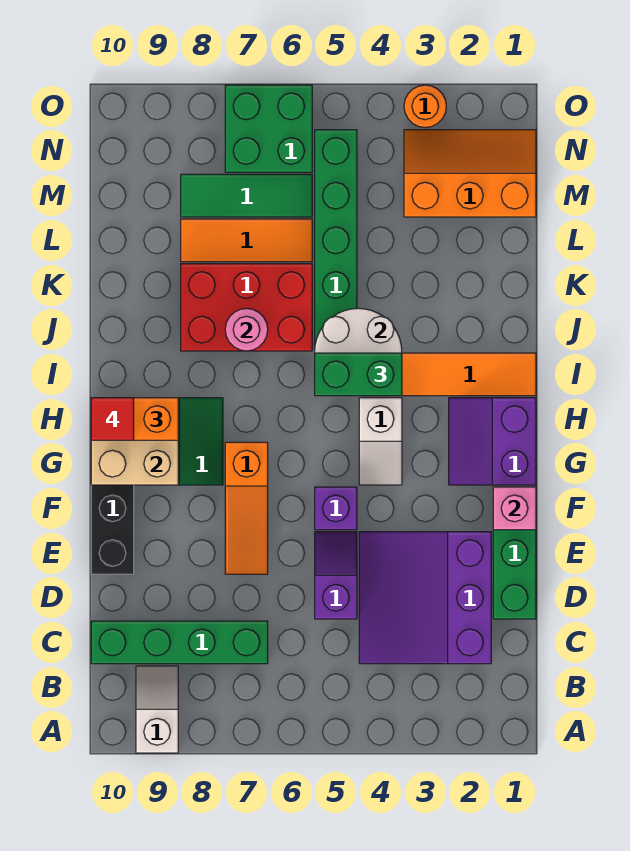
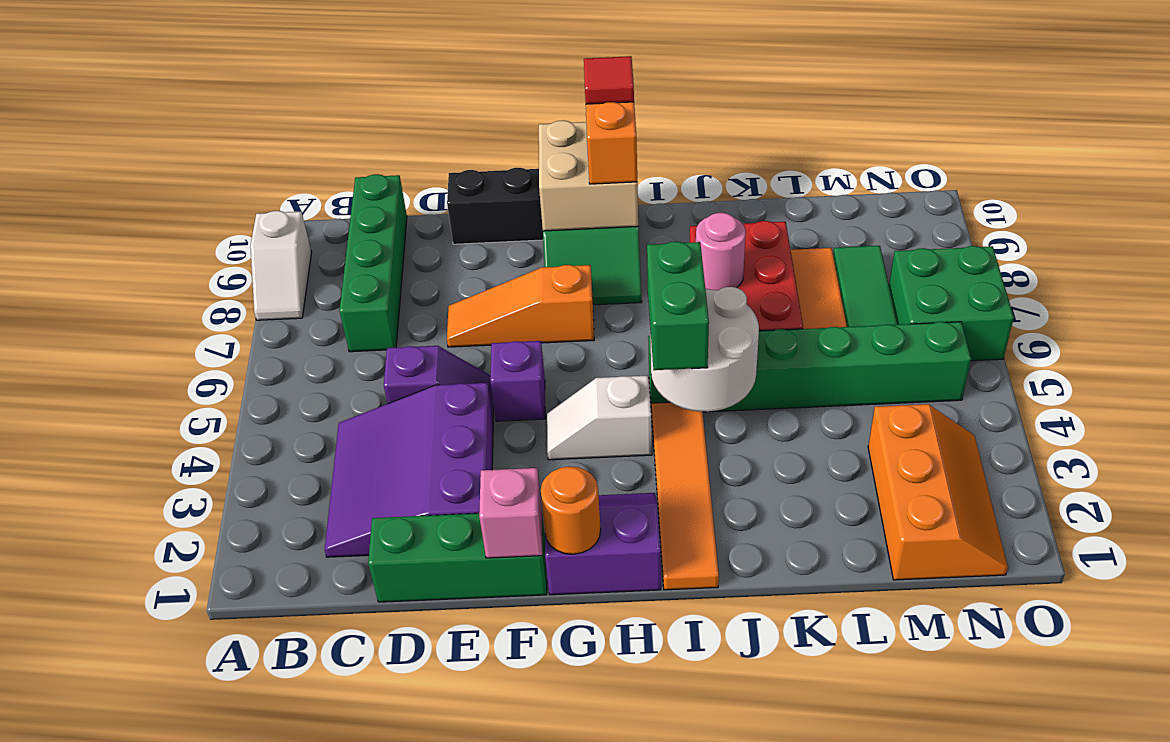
white slope A9:B9 level 1 top A -> white slope A8:A9 level 1 top 9
purple slope C2:E4 level 1 top 2 -> purple slope C2:E4 level 1 top E
orange round brick O3 level 1 -> orange round brick G1 level 2

